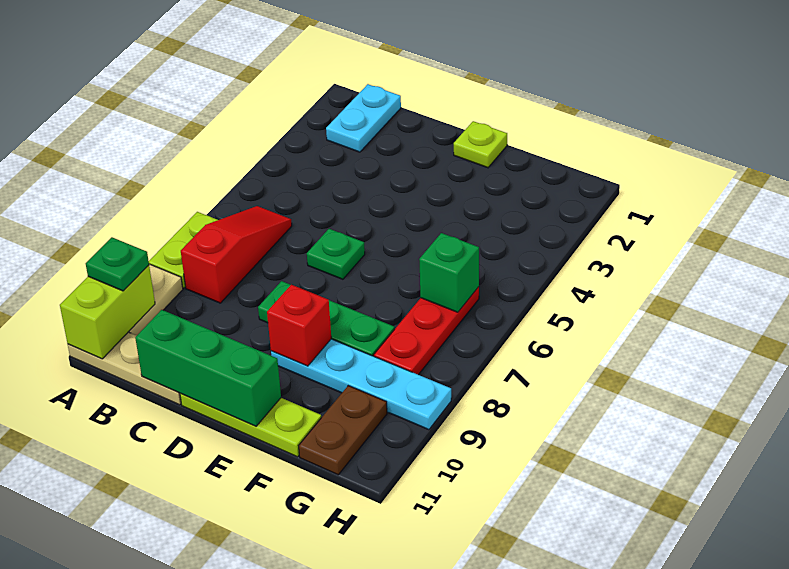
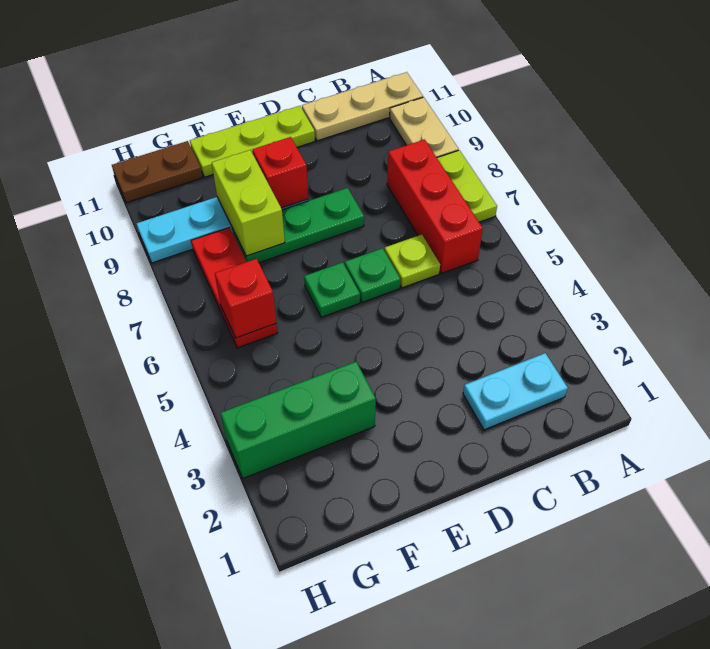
lime brick A10:A11 level 2 -> lime brick F8:F9 level 2
green plate A10 level 3 -> green plate E6 level 1
cyan plate B1:B2 level 1 -> cyan plate B2:C2 level 1
red slope B6:B8 level 1 top 8 -> red brick B6:B8 level 1
green brick C11:E11 level 2 -> green brick F3:H3 level 1
lime plate E1 level 1 -> lime plate C6 level 1
green brick G6 level 2 -> red brick G6 level 2
brown plate G10:G11 level 1 -> brown plate G11:H11 level 1

